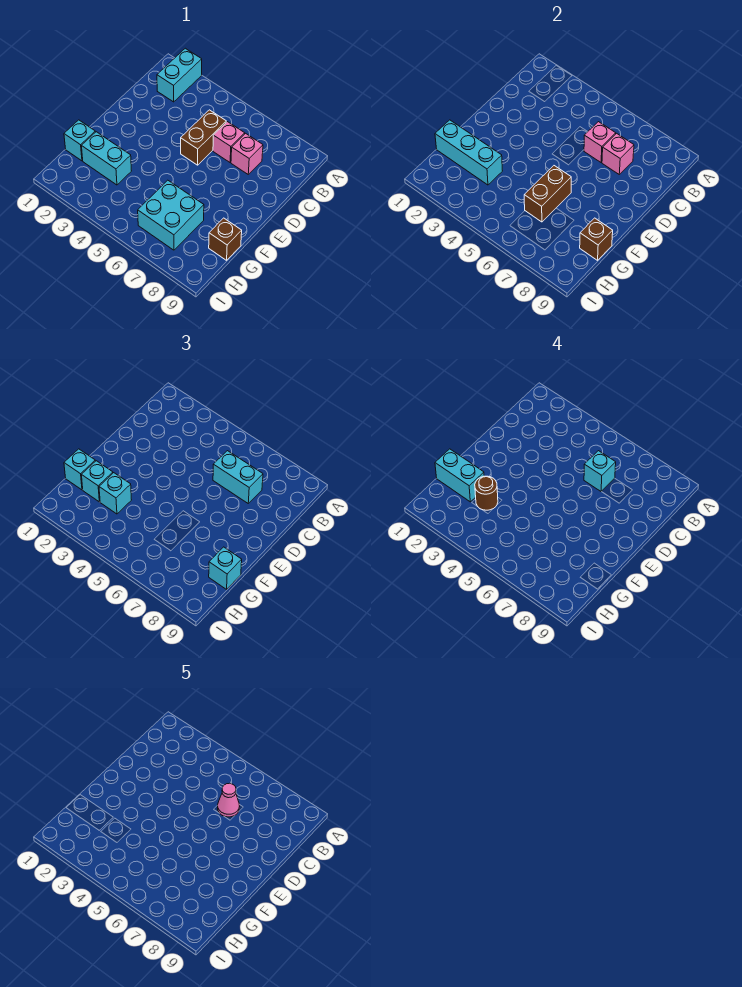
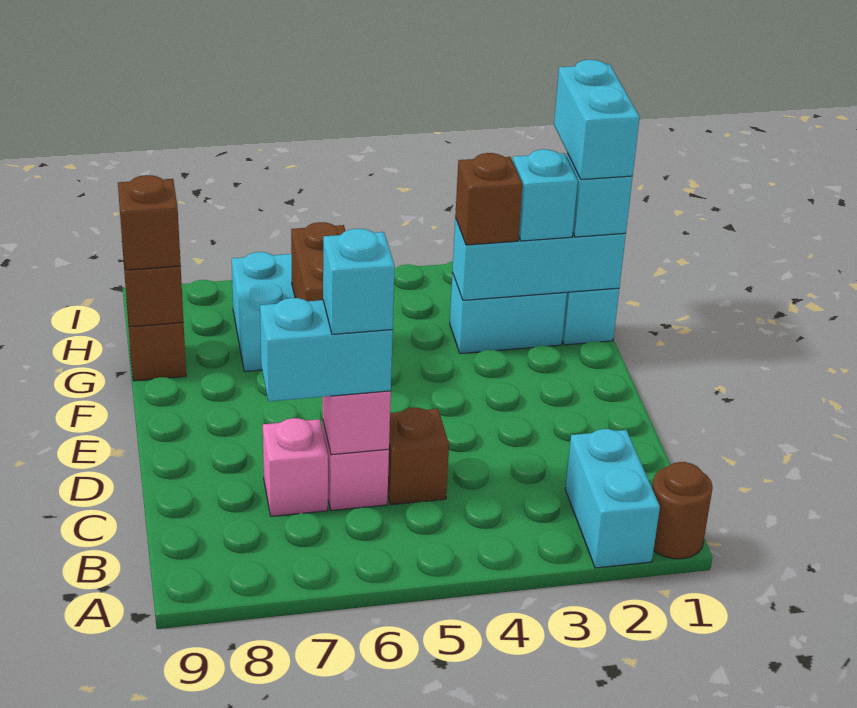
brown brick C5:D5 level 1 -> brown brick C5 level 1
pink cone C6 level 5 -> none
pink brick C7 level 2 -> none
cyan brick G1:G2 level 4 -> cyan brick G1:H1 level 4
cyan brick G3 level 3 -> brown brick G3 level 3
brown round brick G3 level 4 -> brown round brick A1 level 1
cyan brick G9 level 3 -> brown brick G9 level 3

